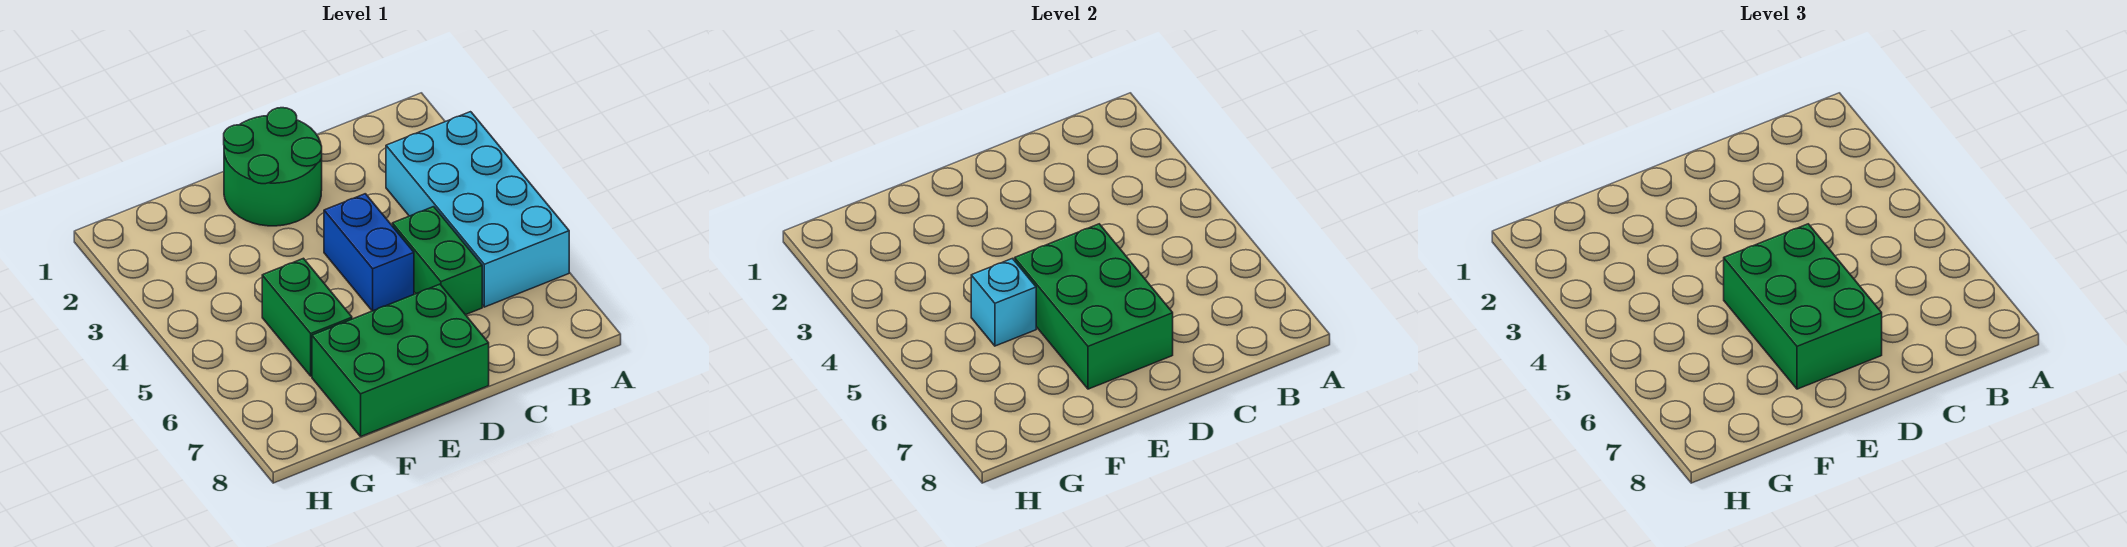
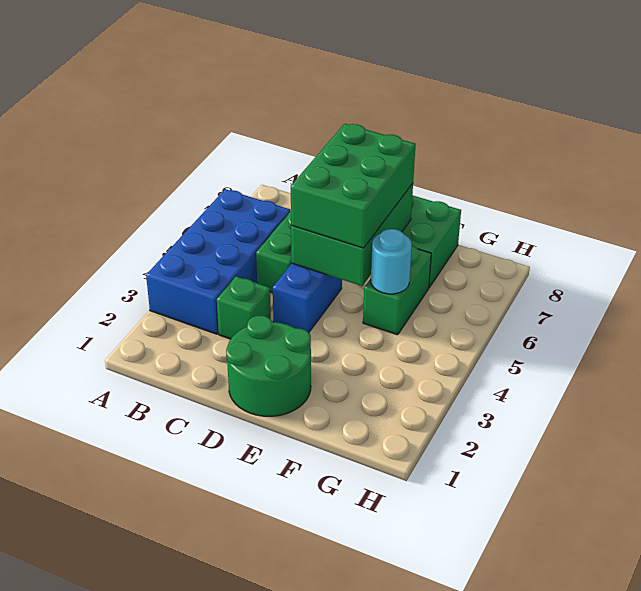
cyan brick A3:B6 level 1 -> blue brick A3:B6 level 1
none -> green brick C3 level 1
cyan brick F5 level 2 -> cyan round brick F5 level 2

